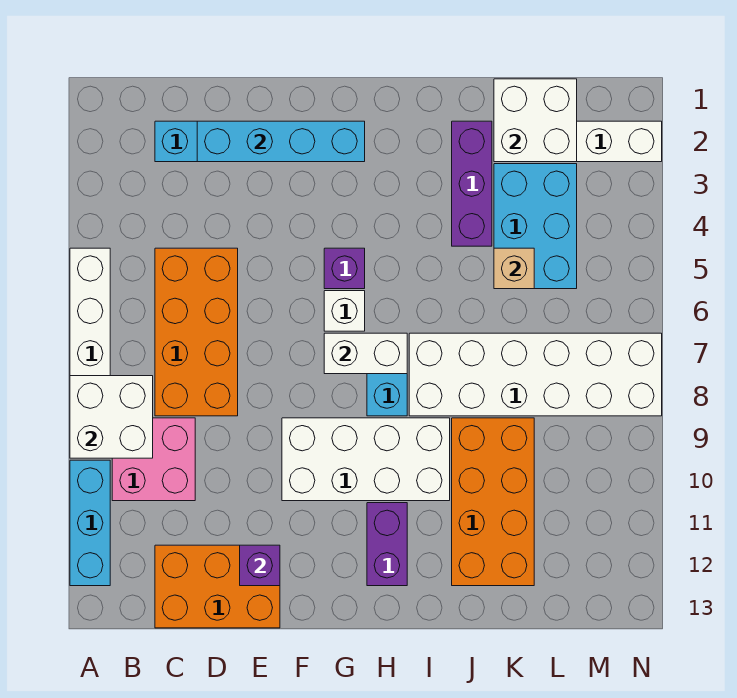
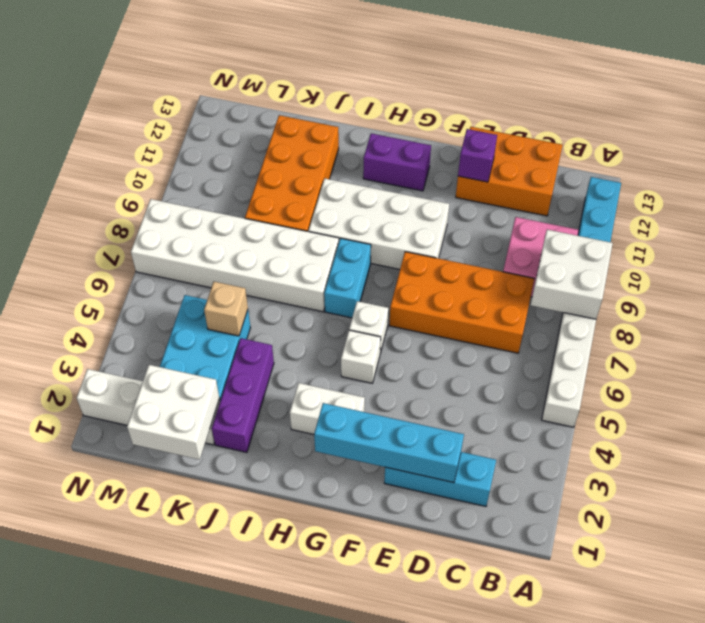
orange brick C5:D8 level 1 -> orange brick C7:F8 level 1
purple brick G5 level 1 -> white brick G5 level 1
white brick G7:H7 level 2 -> white brick G3:H3 level 1
purple brick H11:H12 level 1 -> purple brick G12:H12 level 1

